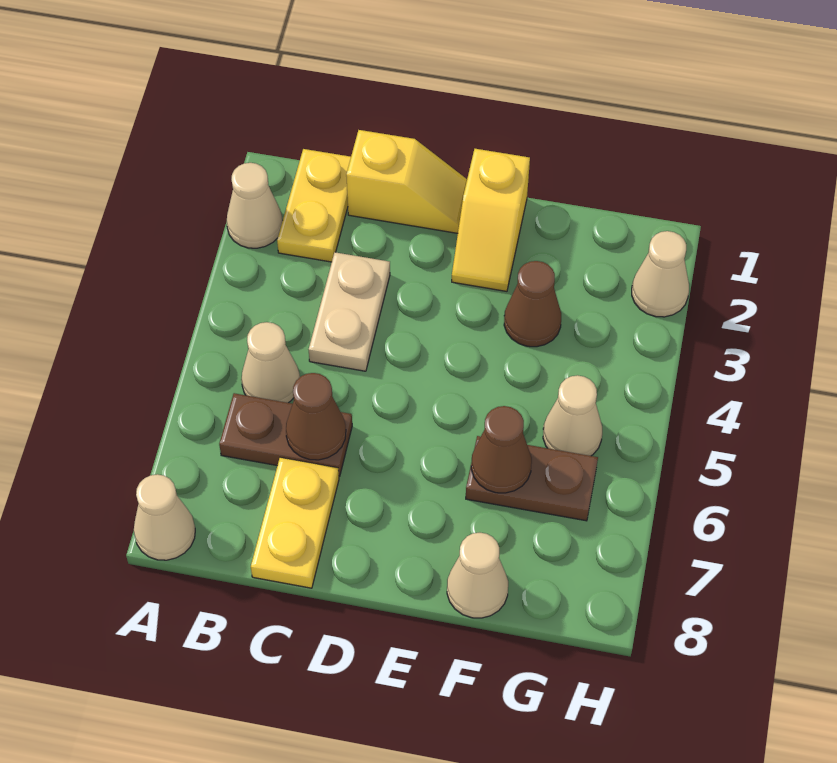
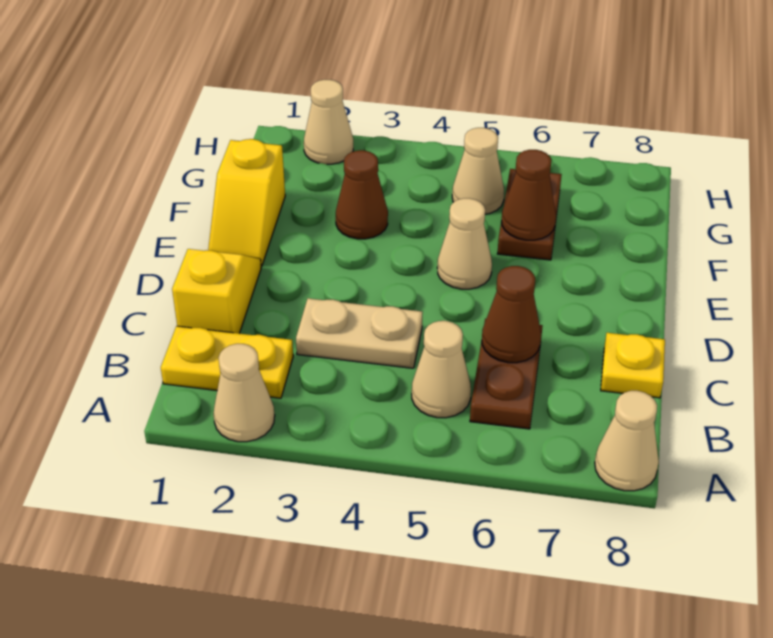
yellow plate C7:C8 level 1 -> yellow plate C8 level 1
yellow slope E1:E2 level 1 top 1 -> yellow slope E1:F1 level 1 top F
tan cone F8 level 1 -> tan cone E5 level 1

